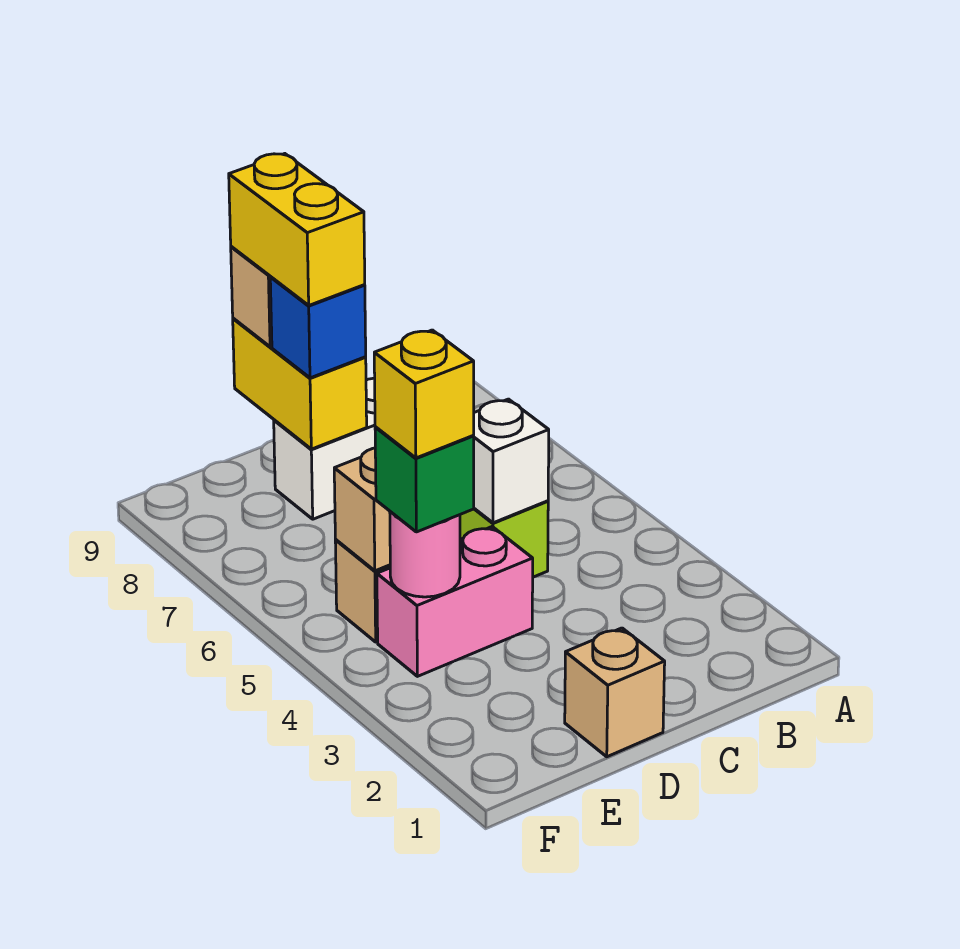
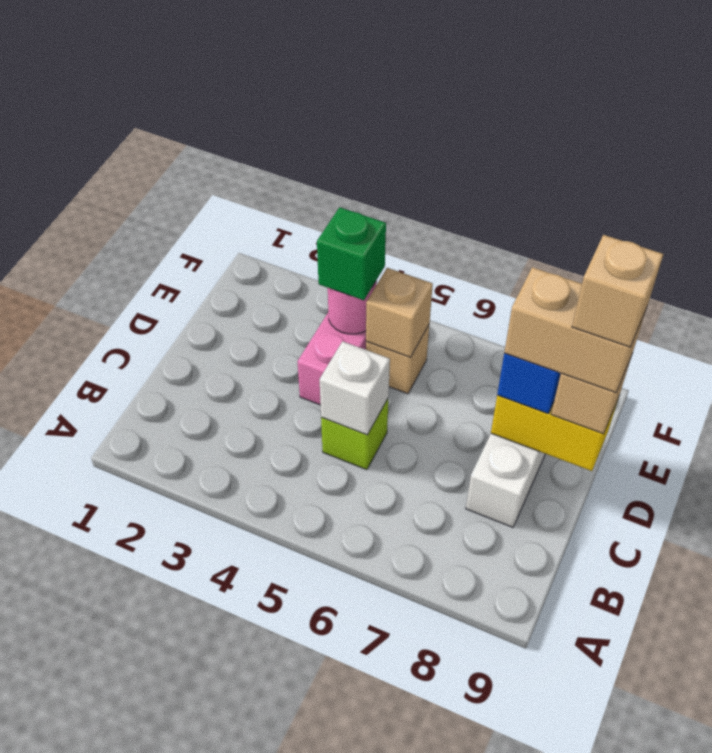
tan brick D1 level 1 -> tan brick D9 level 5
yellow brick D8:D9 level 4 -> tan brick D8:D9 level 4
yellow brick E4 level 4 -> none

